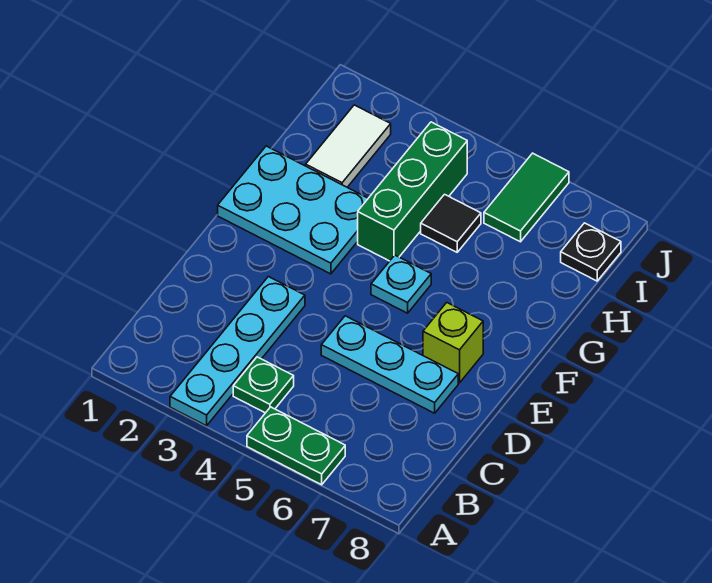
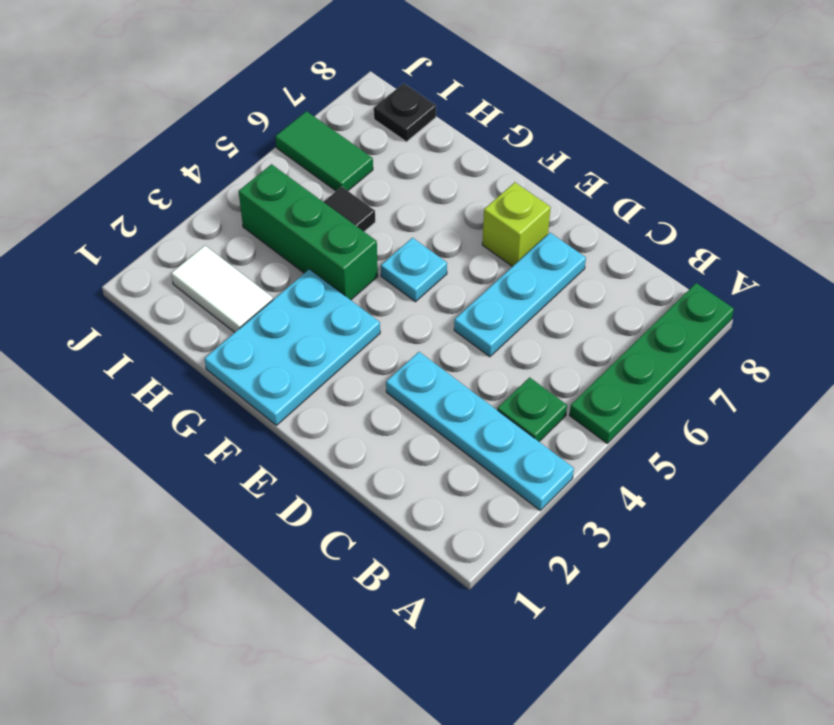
green plate A5:A6 level 1 -> green plate A5:A8 level 1

